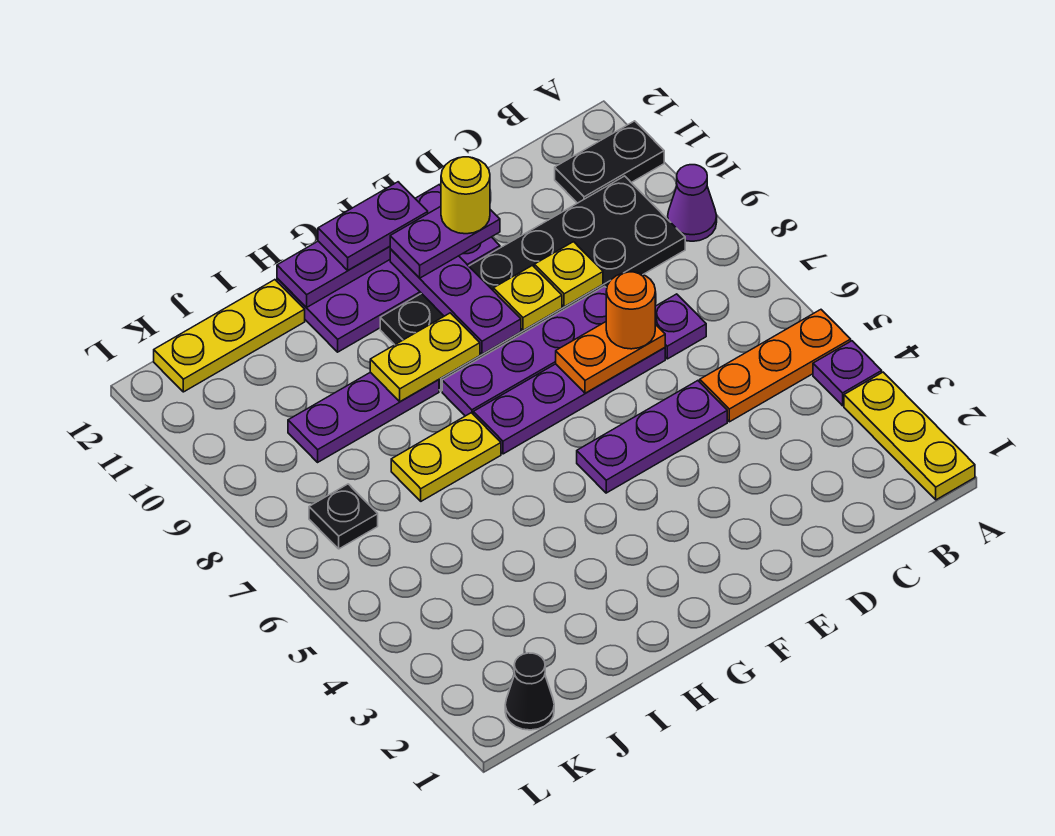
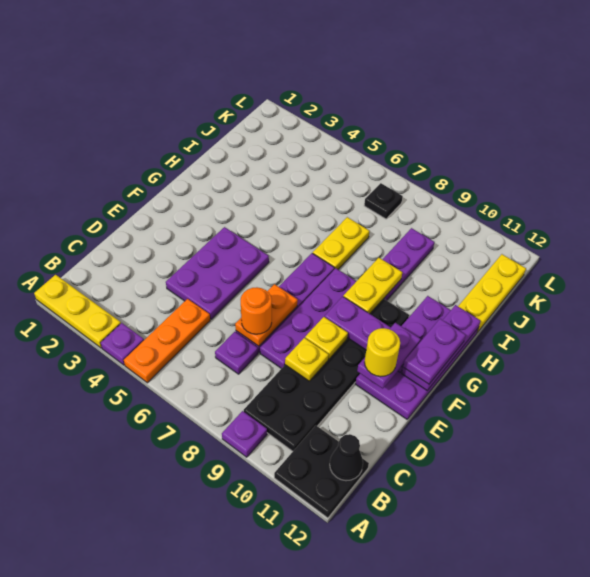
purple cone A9 level 1 -> purple plate A9 level 1
black plate A11:B11 level 1 -> black plate A11:B12 level 1
purple plate D5:F5 level 1 -> purple plate D4:F5 level 1
black cone K1 level 1 -> black cone B12 level 2

